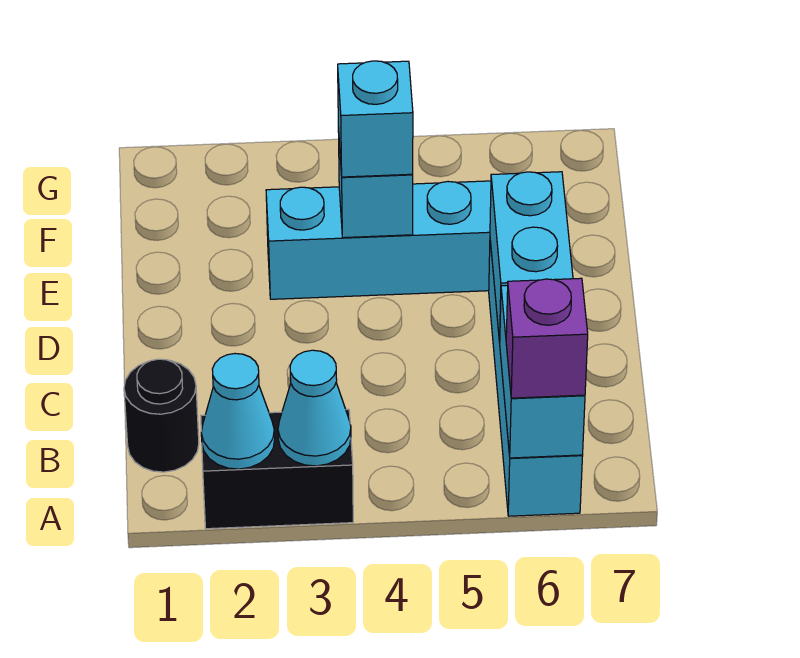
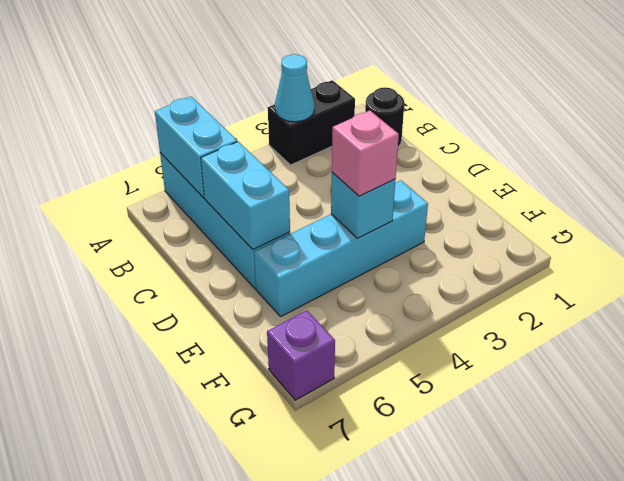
cyan cone A2 level 2 -> none
purple brick A6 level 3 -> purple brick G7 level 1
cyan brick E4 level 3 -> pink brick E4 level 3

